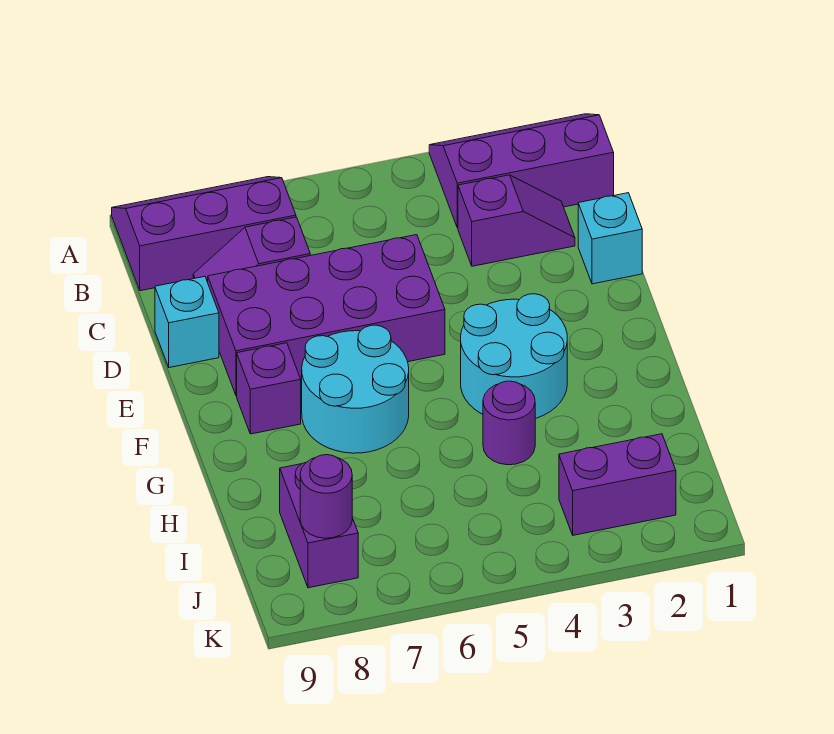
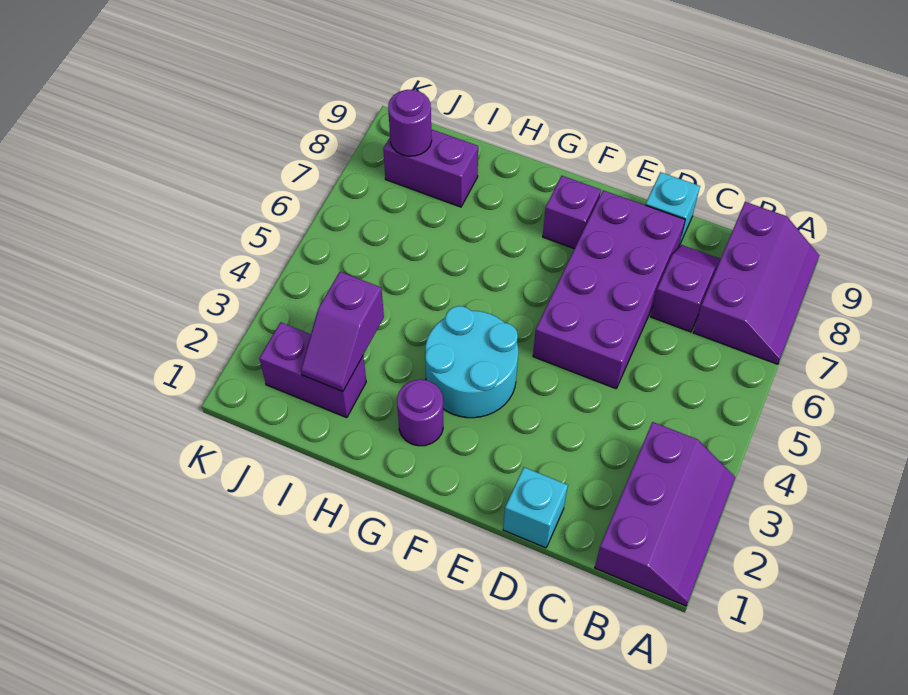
purple slope C2:C3 level 1 top 3 -> purple slope I2:I3 level 2 top 3
cyan round brick F6:G7 level 1 -> none
purple round brick H4 level 1 -> purple round brick G2 level 1
purple brick J2:J3 level 1 -> purple brick I2:J2 level 1

